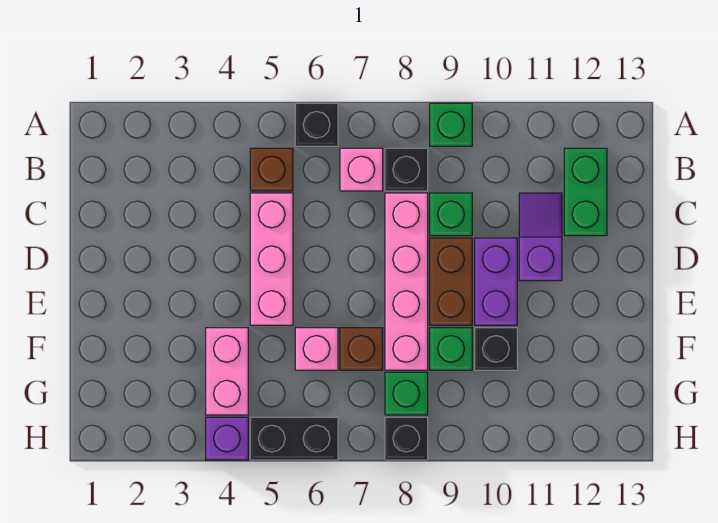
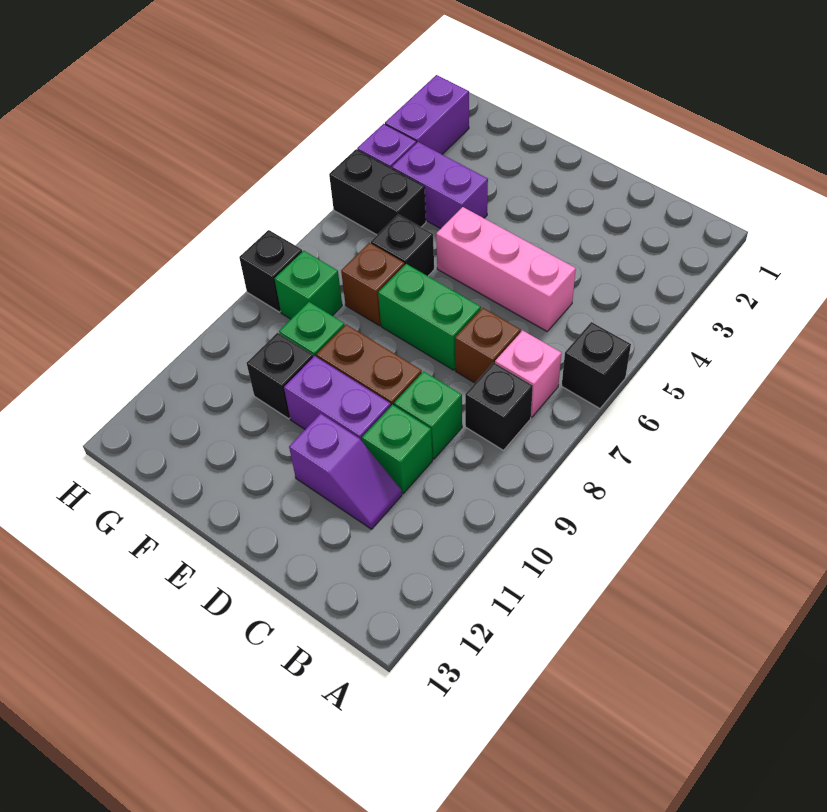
green brick A9 level 1 -> green brick C10 level 1
brown brick B5 level 1 -> brown brick C7 level 1
green brick B12:C12 level 1 -> green brick D7:E7 level 1
pink brick C8:F8 level 1 -> none
pink brick F4:G4 level 1 -> purple brick F4:G4 level 1
pink brick F6 level 1 -> black brick F6 level 1
none -> purple brick H2:H3 level 1
black brick H5:H6 level 1 -> black brick G5:H5 level 1

